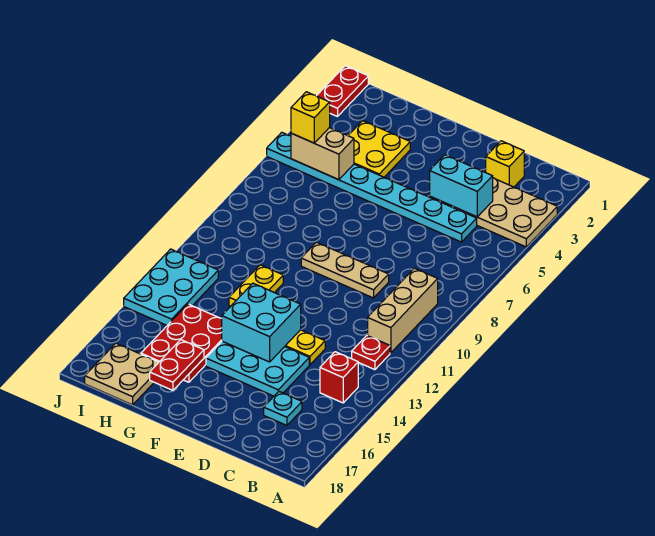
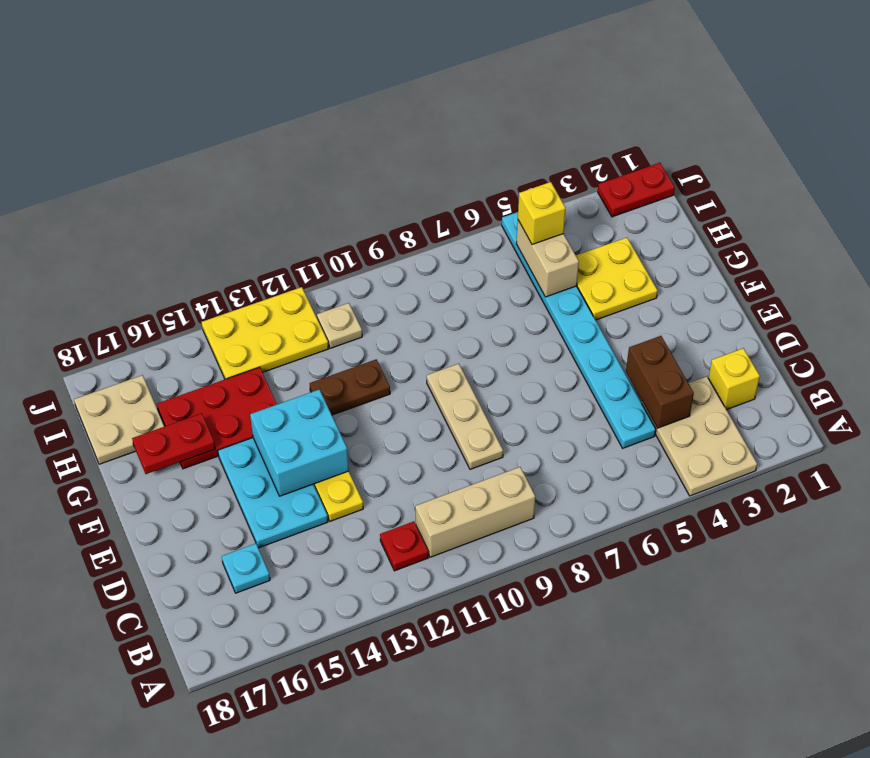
red brick B14 level 1 -> none
cyan brick C4:D4 level 2 -> brown brick C4:D4 level 2
yellow plate G11:G12 level 1 -> brown plate G11:G12 level 1
none -> tan plate I11 level 1
cyan plate I12:J14 level 1 -> yellow plate I12:J14 level 1

